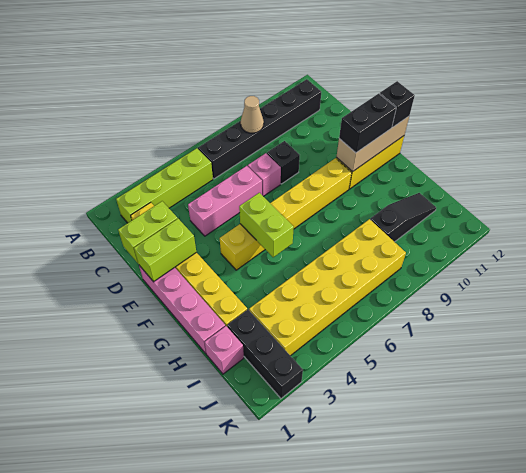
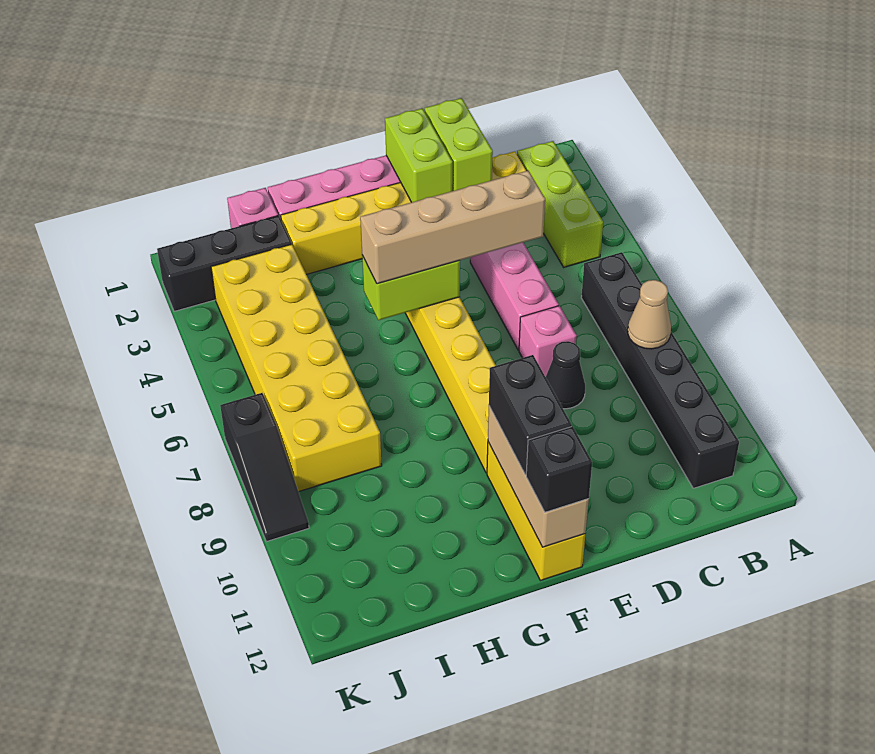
lime brick B2:B5 level 1 -> lime brick B2:B4 level 1
none -> tan brick D5:G5 level 3
black brick D8 level 1 -> black cone D8 level 1
black slope I9:I11 level 1 top 9 -> black slope K7:K9 level 1 top 7

